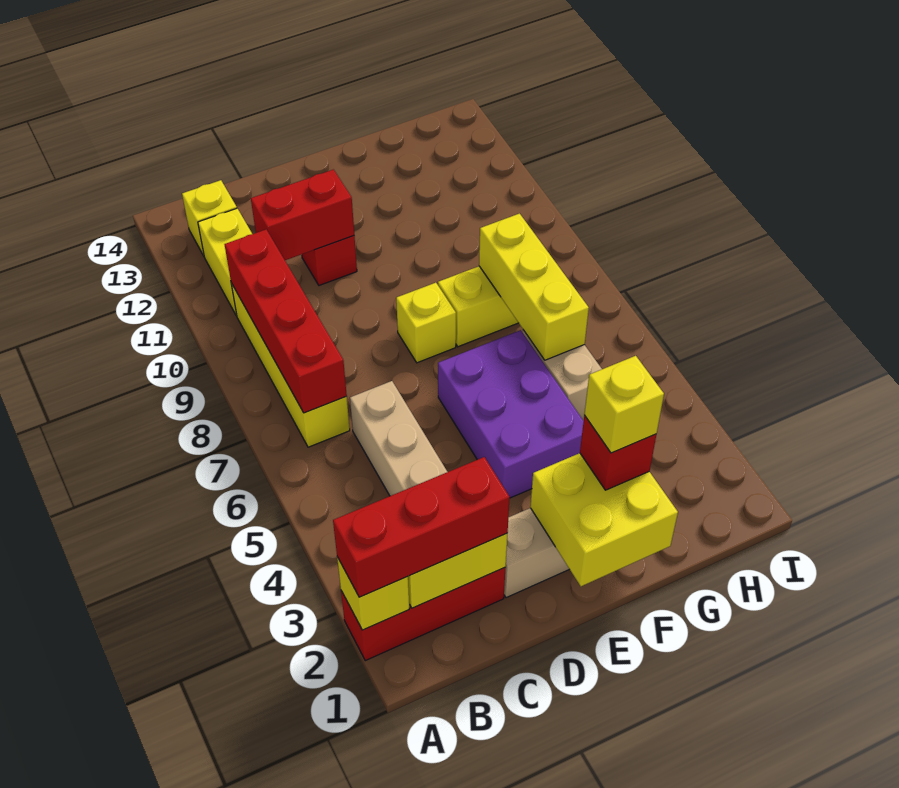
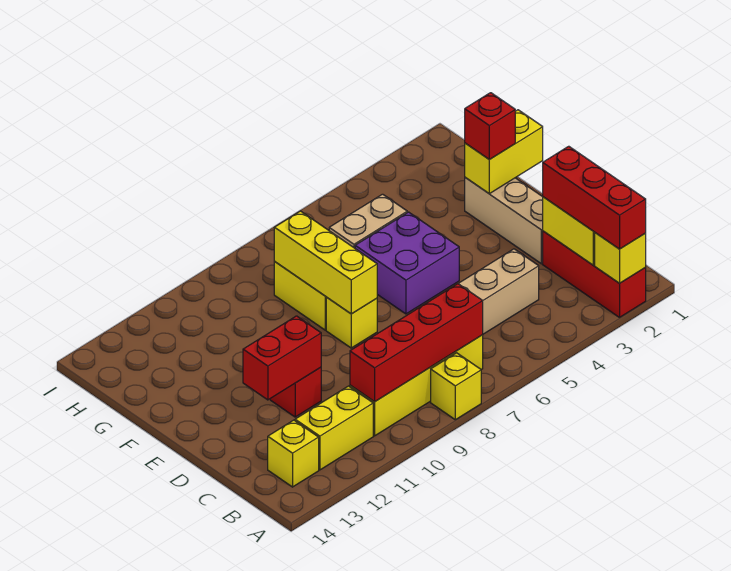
red brick C11:D11 level 2 -> red brick D11:D12 level 2
yellow brick E1:F2 level 2 -> yellow brick F1:F2 level 2
purple brick E4:F6 level 1 -> purple brick E5:F6 level 1
yellow brick F2 level 4 -> yellow brick A8 level 1
yellow brick G6:G8 level 2 -> yellow brick E8:G8 level 2

